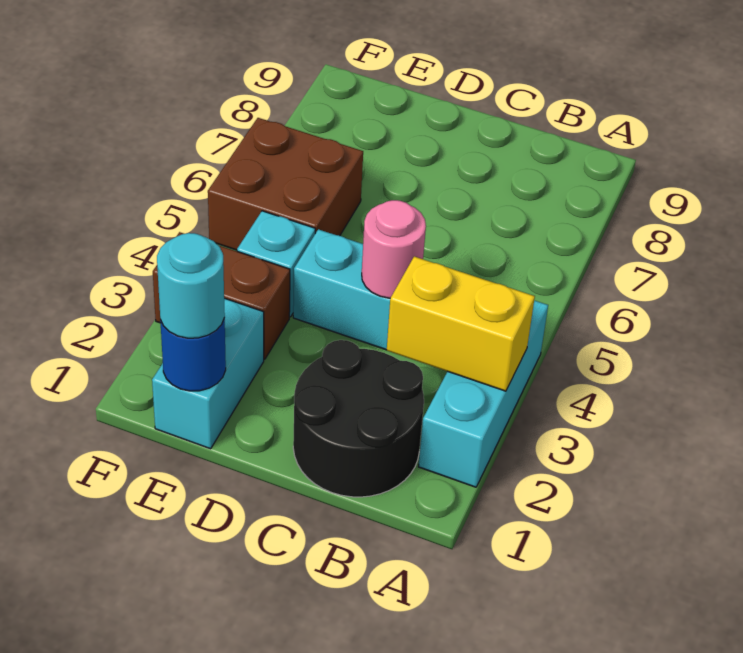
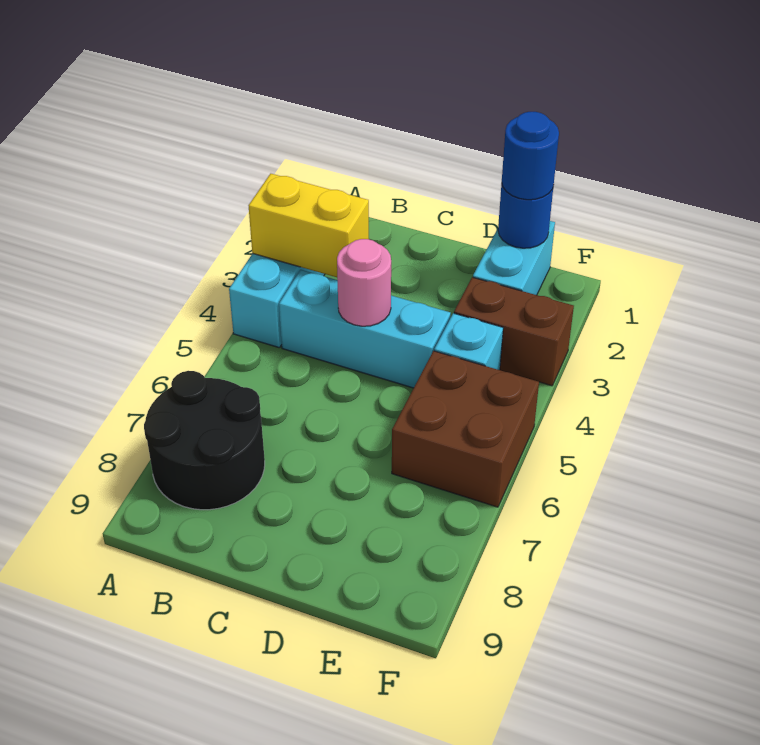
black round brick B1:C2 level 1 -> black round brick A7:B8 level 1
cyan round brick E1 level 3 -> blue round brick E1 level 3

